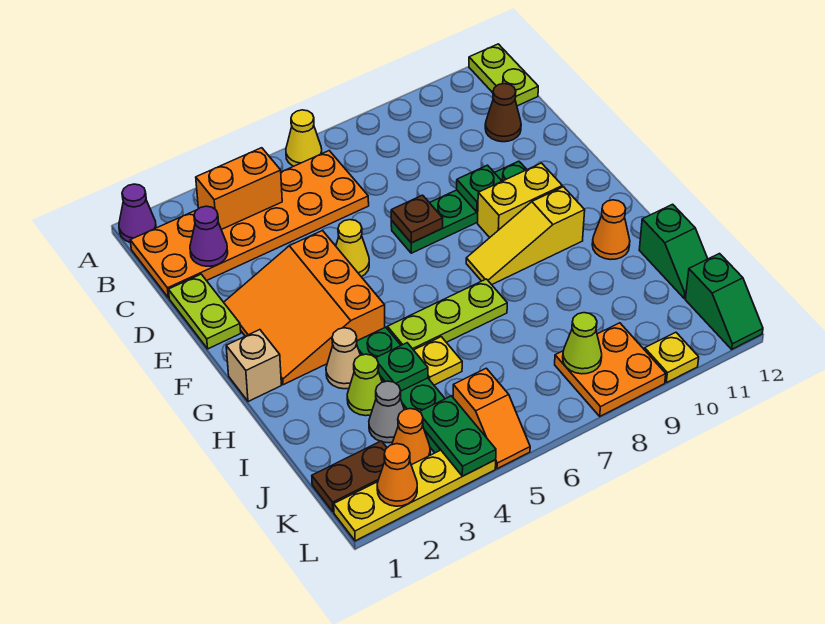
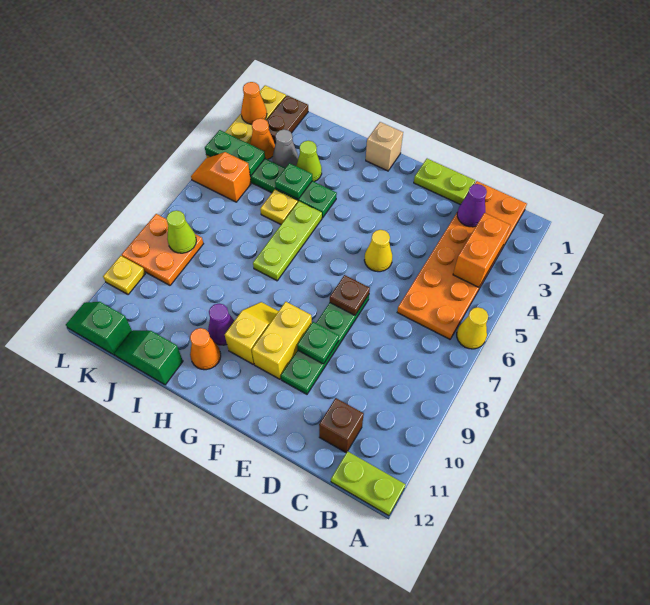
purple cone A1 level 1 -> purple cone H10 level 1
brown cone C11 level 1 -> brown brick C11 level 1
orange slope E2:G4 level 1 top 4 -> none
yellow slope G8:G10 level 1 top 10 -> yellow slope G9:G10 level 1 top 10
tan cone H3 level 1 -> none

